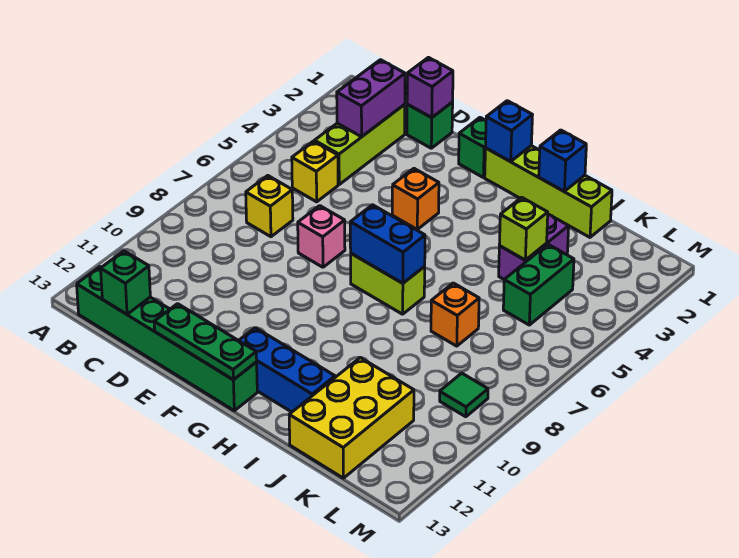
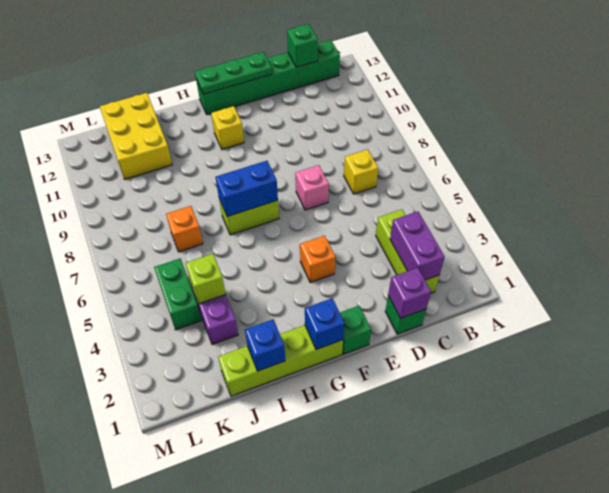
yellow brick C5 level 1 -> yellow brick G11 level 1
blue brick G12:I12 level 1 -> none
green tile L9 level 1 -> none

